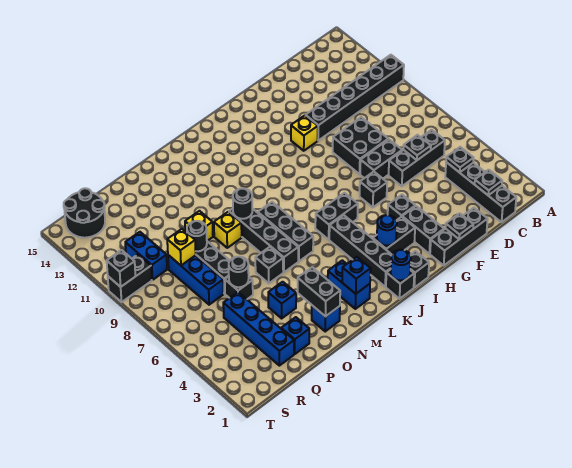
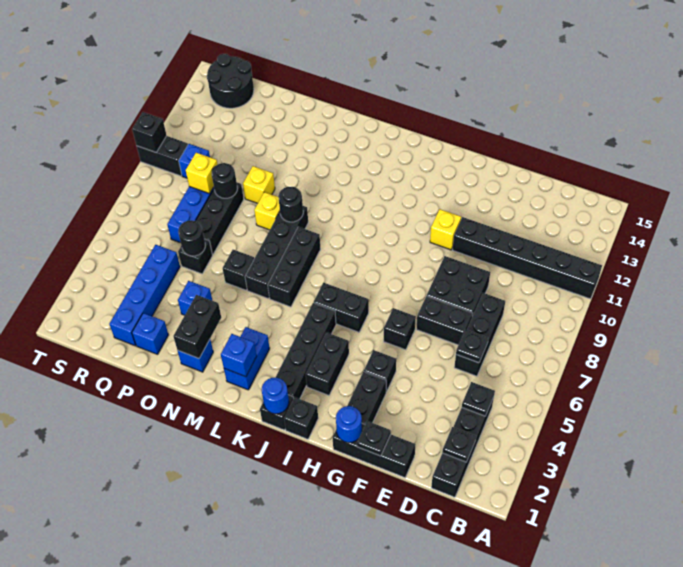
black brick C6:E6 level 1 -> black brick D6:D8 level 1
black brick H3:I3 level 1 -> black brick I3:I4 level 1
blue round brick I3 level 2 -> blue round brick G1 level 2
blue brick R10:R11 level 1 -> blue brick R10 level 1

